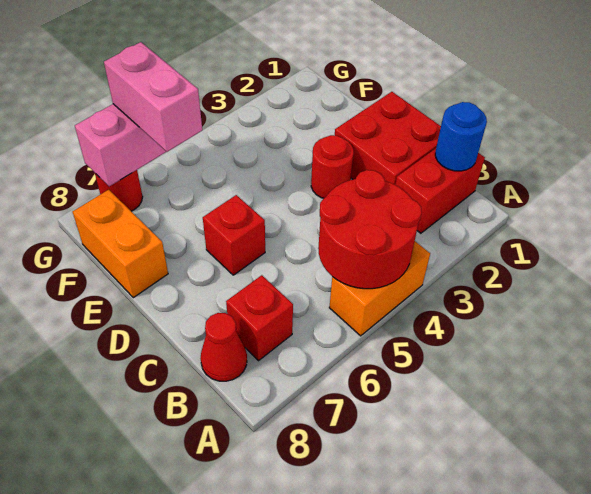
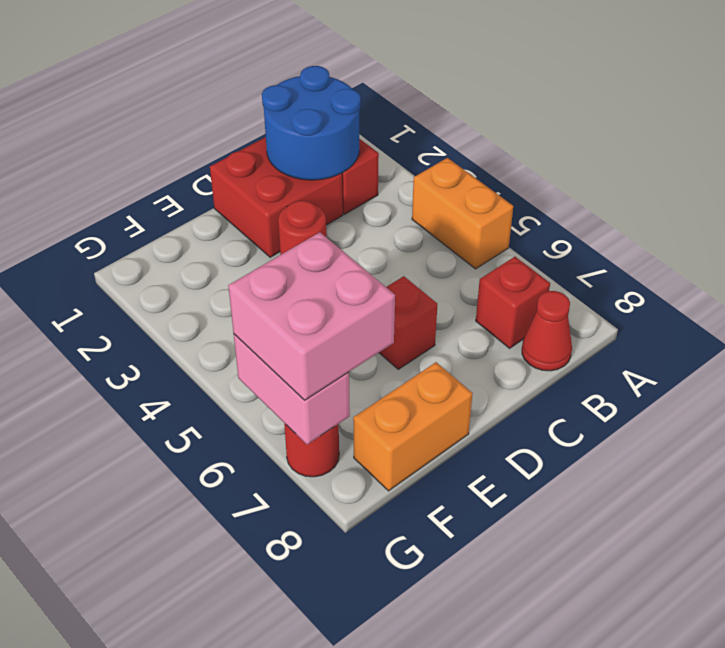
red round brick A4:B5 level 2 -> none
blue round brick B1 level 2 -> blue round brick B1:C2 level 2
pink brick F6:G6 level 3 -> pink brick F6:G7 level 3

